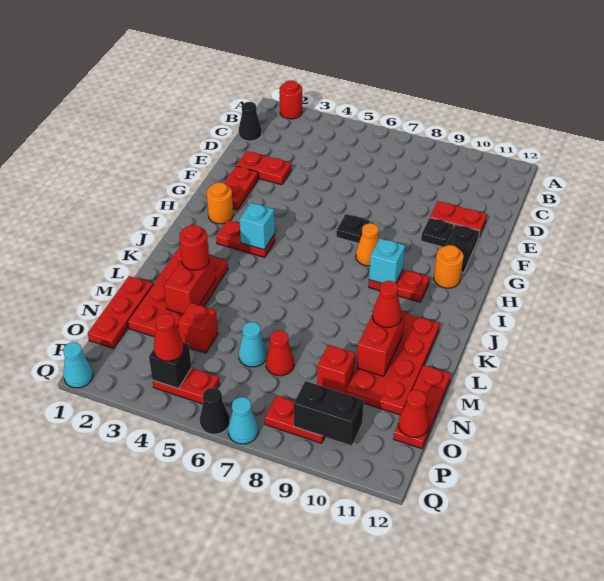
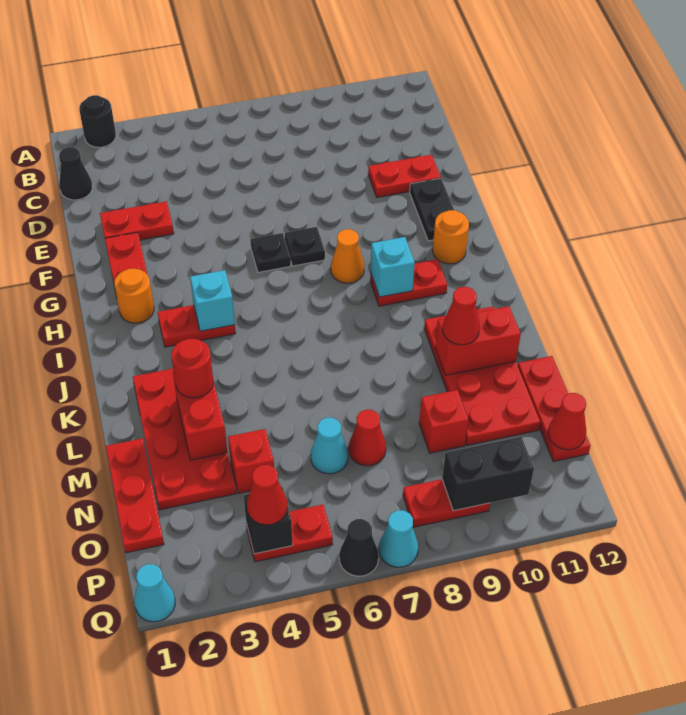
red round brick A2 level 1 -> black round brick A2 level 1
black plate F10 level 1 -> black plate G6 level 1
red brick L10:M10 level 2 -> red brick L10:L11 level 2

